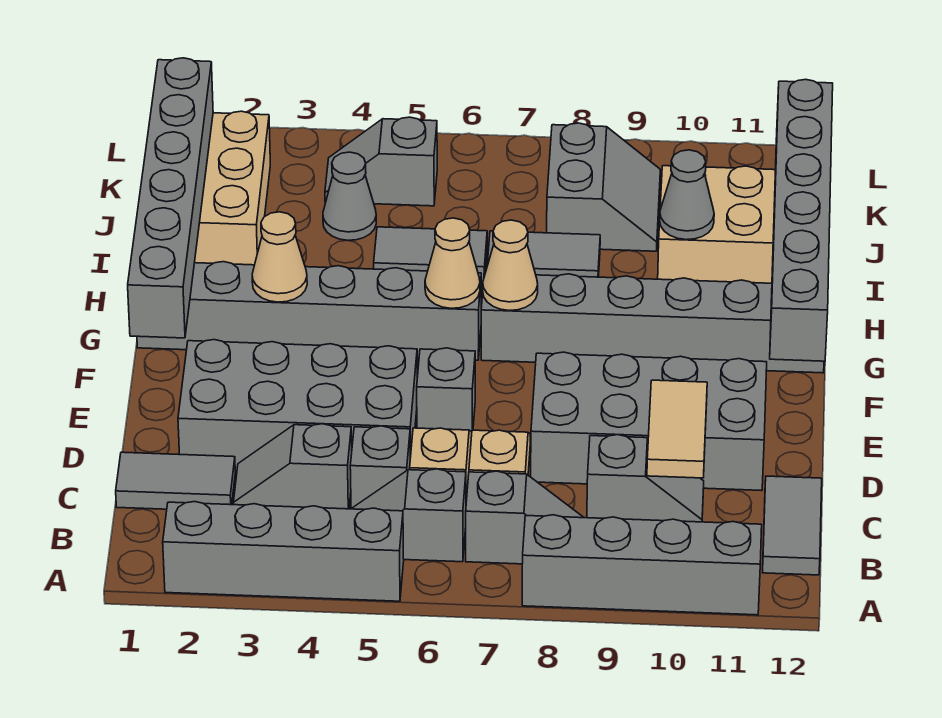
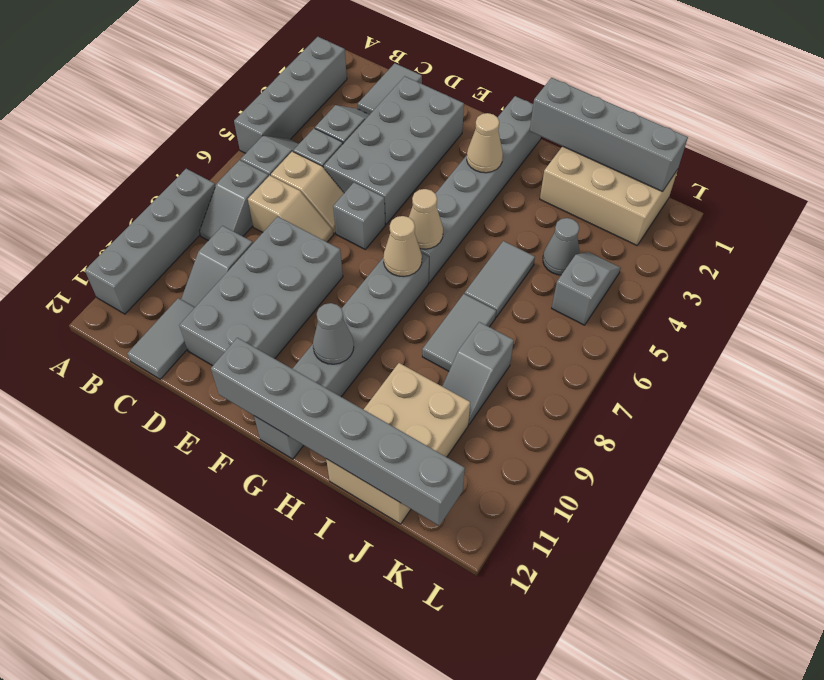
grey tile B12:C12 level 1 -> grey tile C11:C12 level 1
tan tile C10:D10 level 2 -> none
grey brick F1:K1 level 2 -> grey brick H1:K1 level 2
grey cone I10 level 2 -> grey cone G10 level 2
grey slope J8:K9 level 1 top 8 -> grey slope J8:J9 level 1 top 8

